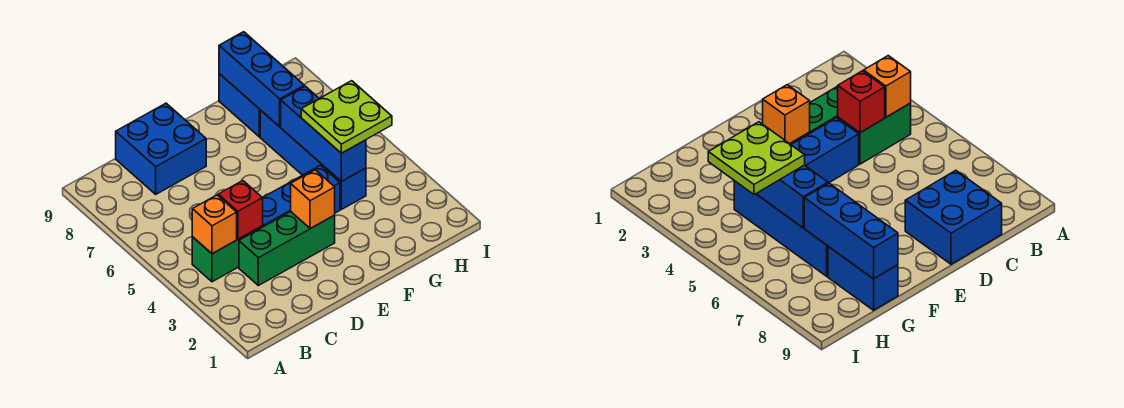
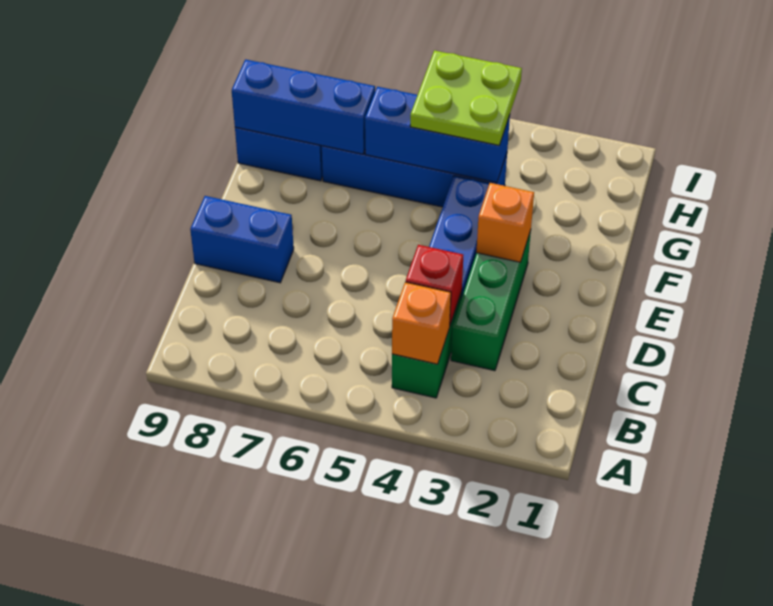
blue brick C8:D9 level 1 -> blue brick D8:D9 level 1

